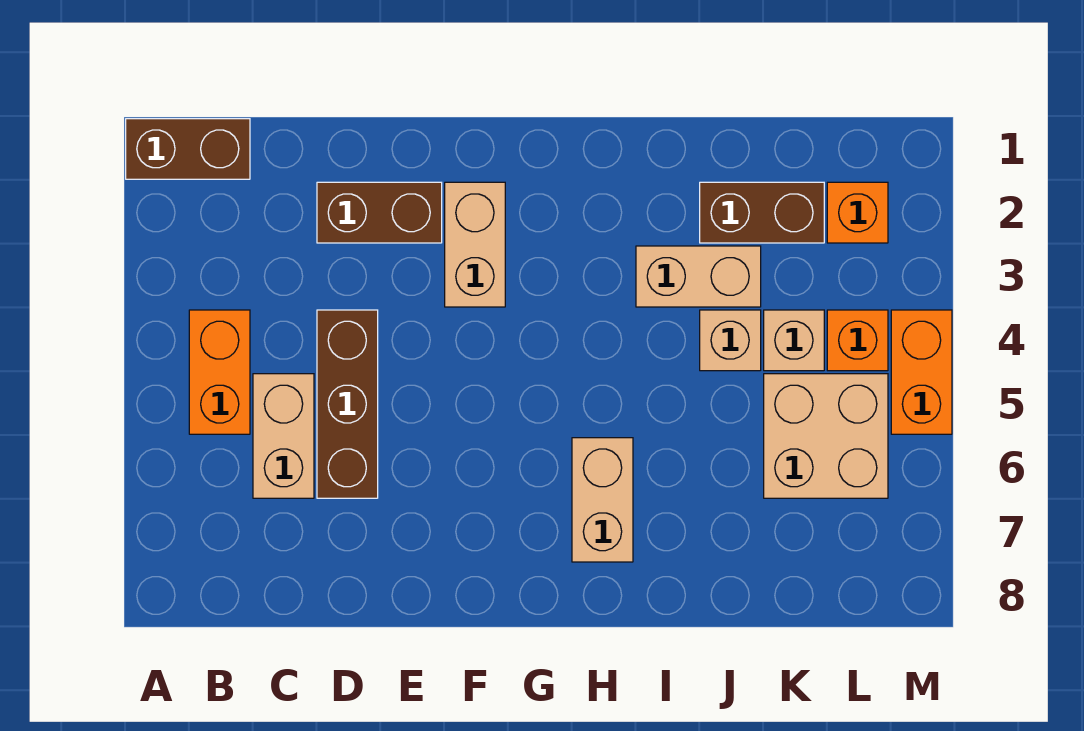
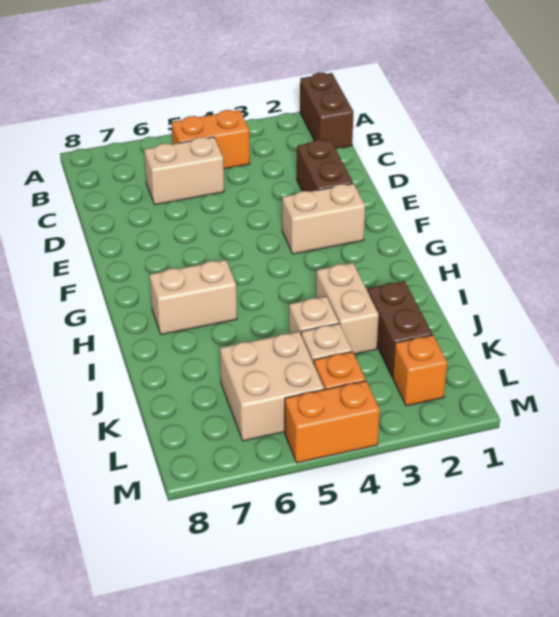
brown brick D4:D6 level 1 -> none

